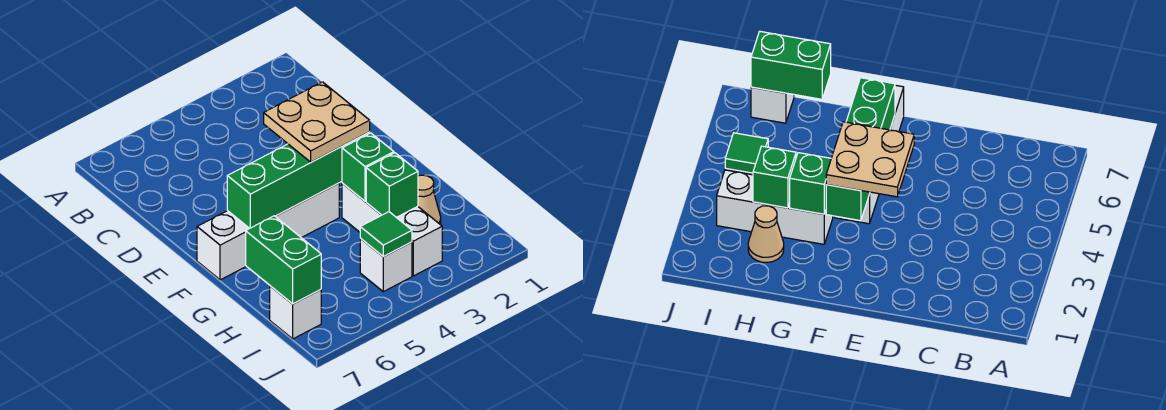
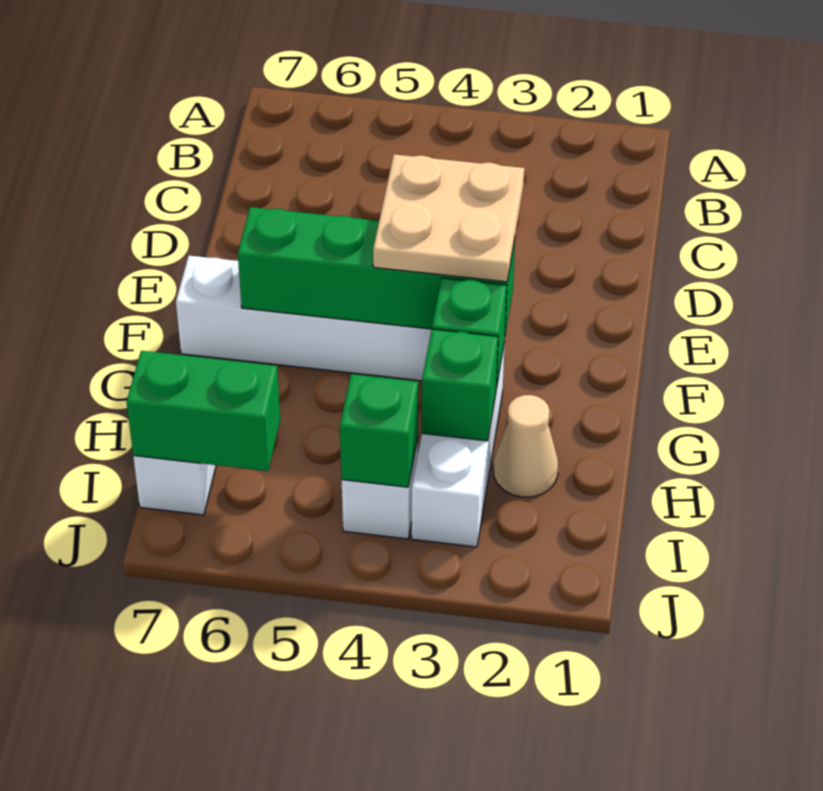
green brick H7:I7 level 2 -> green brick I6:I7 level 2
green tile I4 level 2 -> green brick I4 level 2

